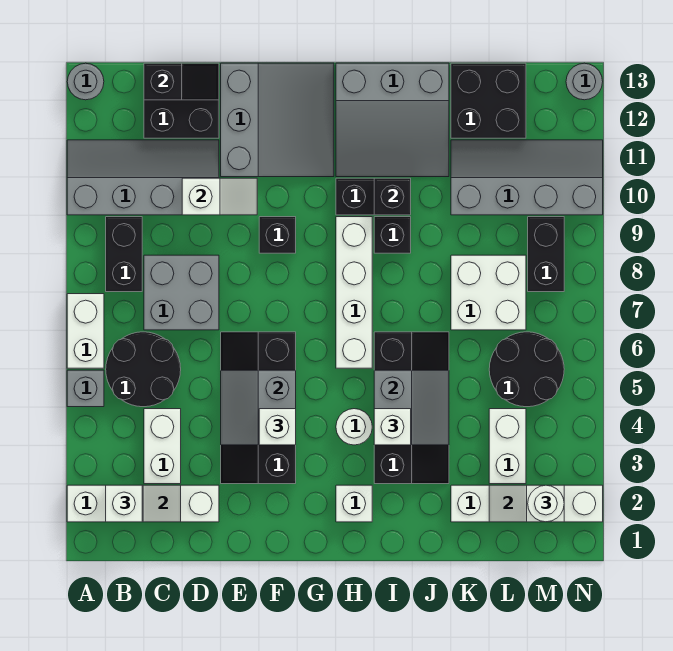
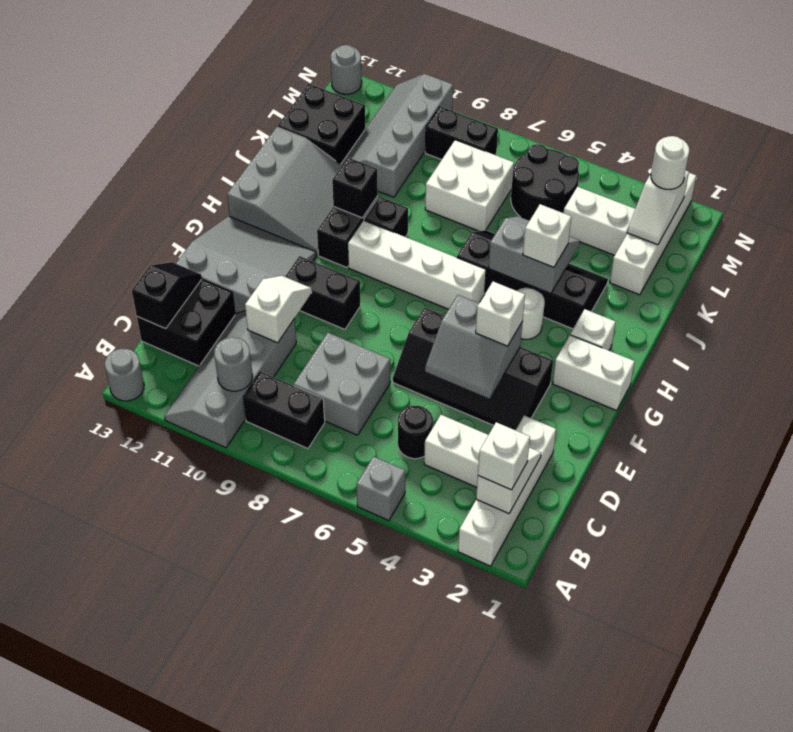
white brick A6:A7 level 1 -> white brick G1:G2 level 1
black round brick B5:C6 level 1 -> black round brick C5 level 1
none -> grey round brick B10 level 2
black brick F9 level 1 -> black brick F9:F10 level 1

